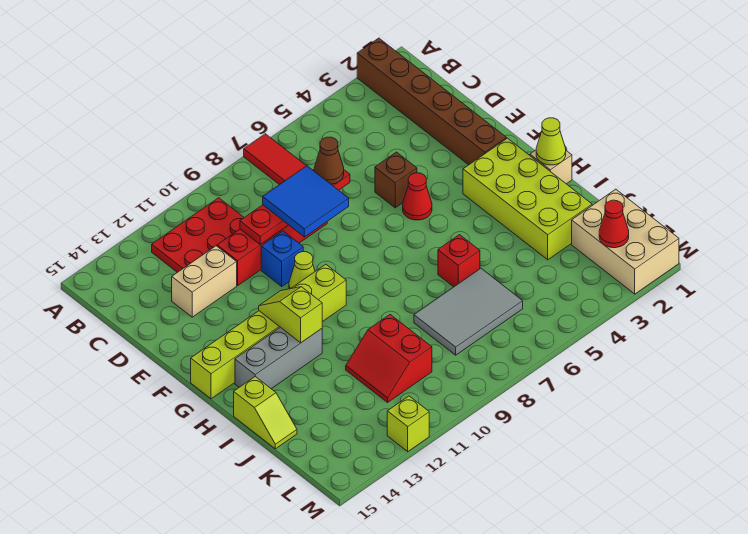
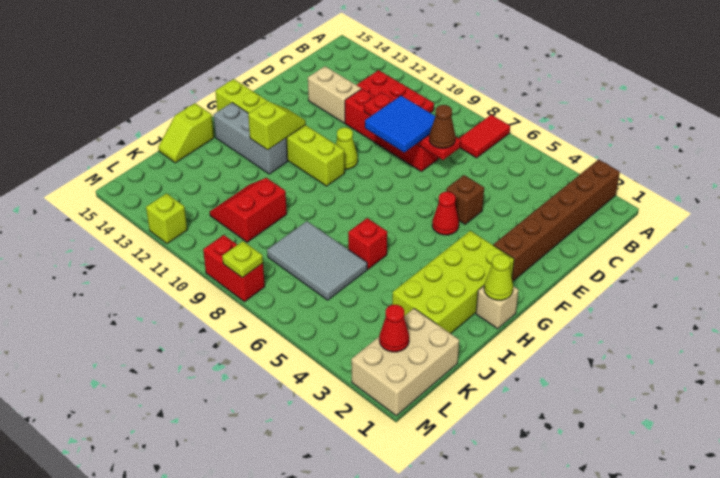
blue brick E10 level 1 -> none
none -> red brick M8:M9 level 1
none -> lime plate M8 level 2

